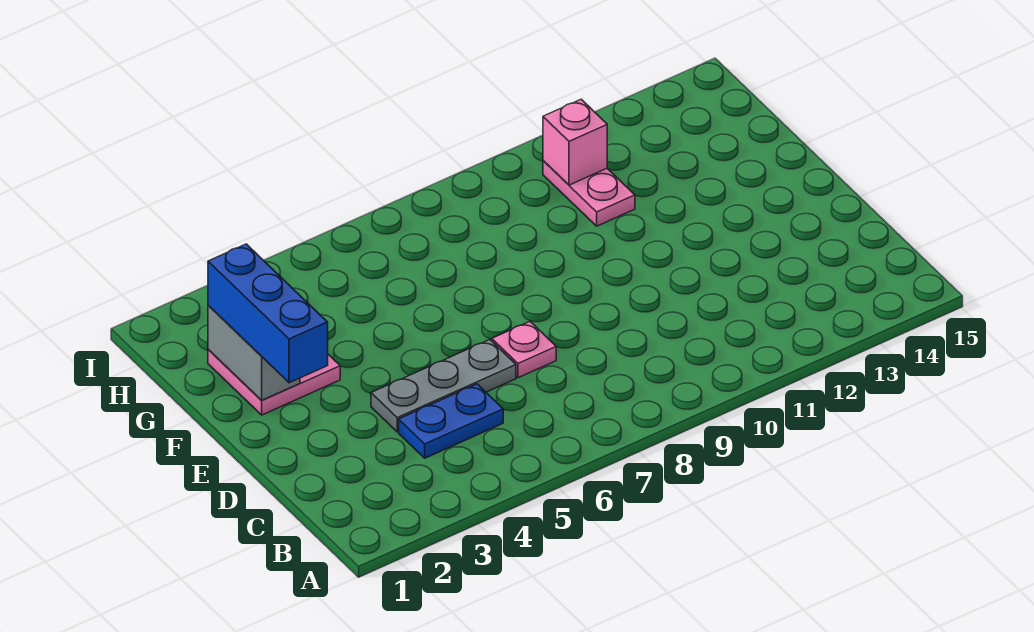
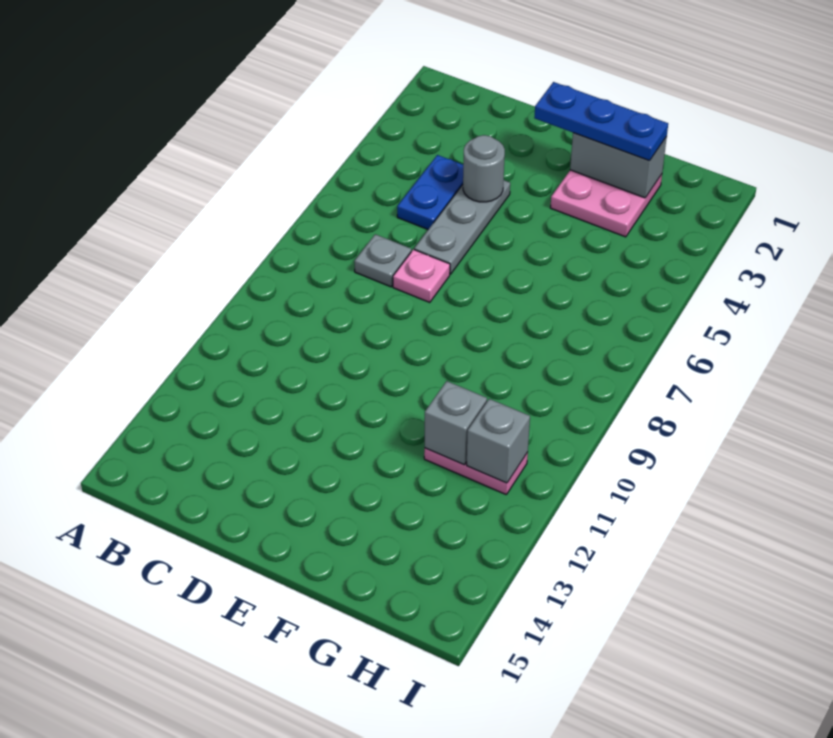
none -> grey plate C7 level 1
none -> grey round brick D4 level 2
blue brick E2:G2 level 3 -> blue plate E2:G2 level 3
none -> grey brick G11 level 2
pink brick H11 level 2 -> grey brick H11 level 2

